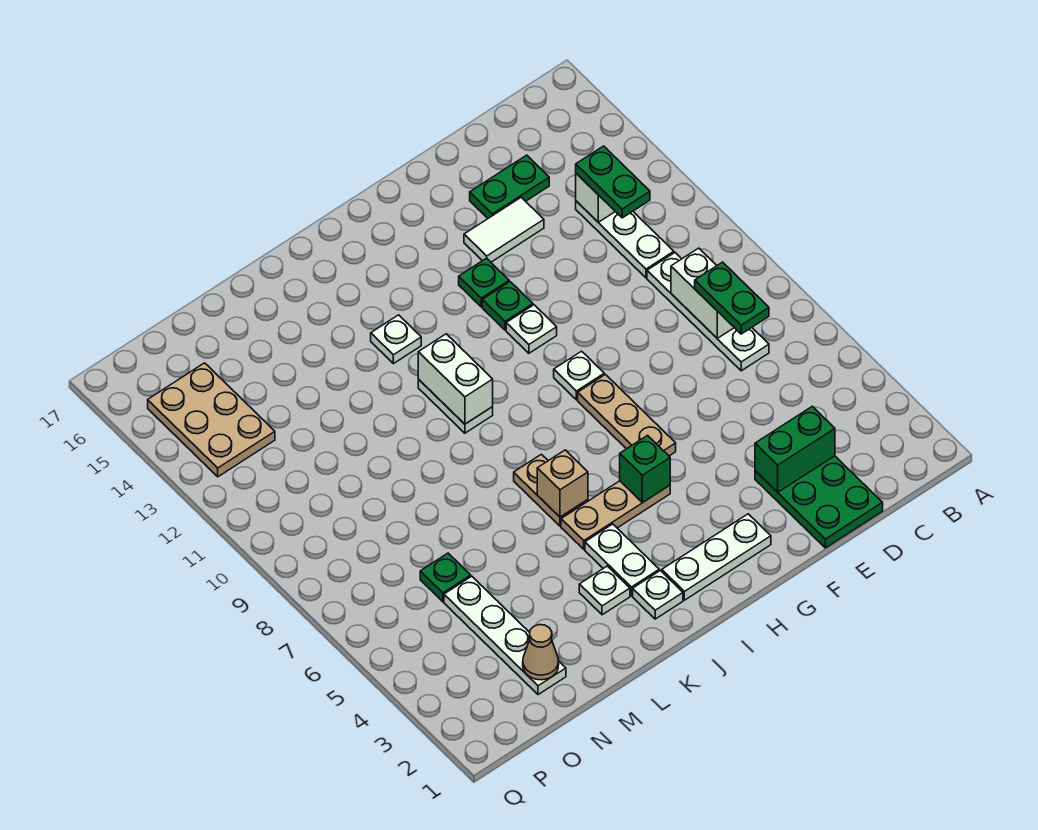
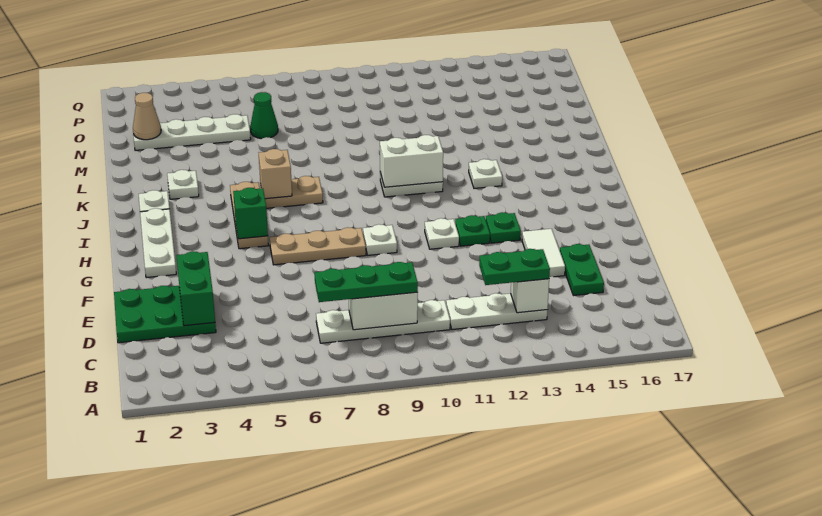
green plate C7:C8 level 3 -> green plate C7:C9 level 3
white plate J3:J4 level 1 -> none
green plate N6 level 1 -> green cone N6 level 1
tan plate O13:P15 level 1 -> none

